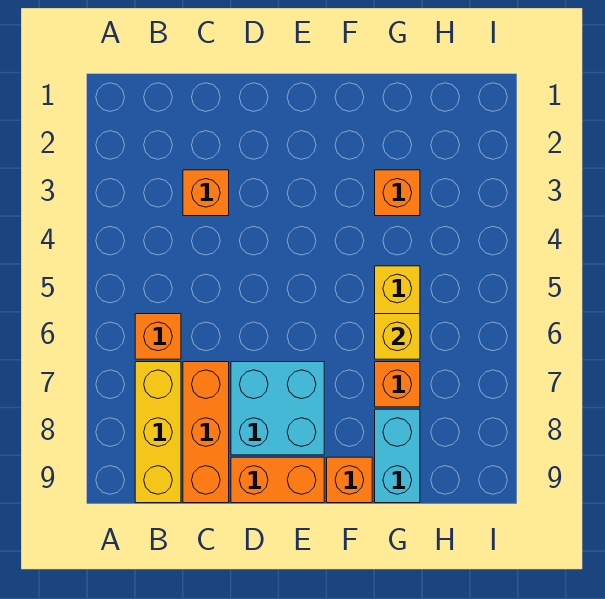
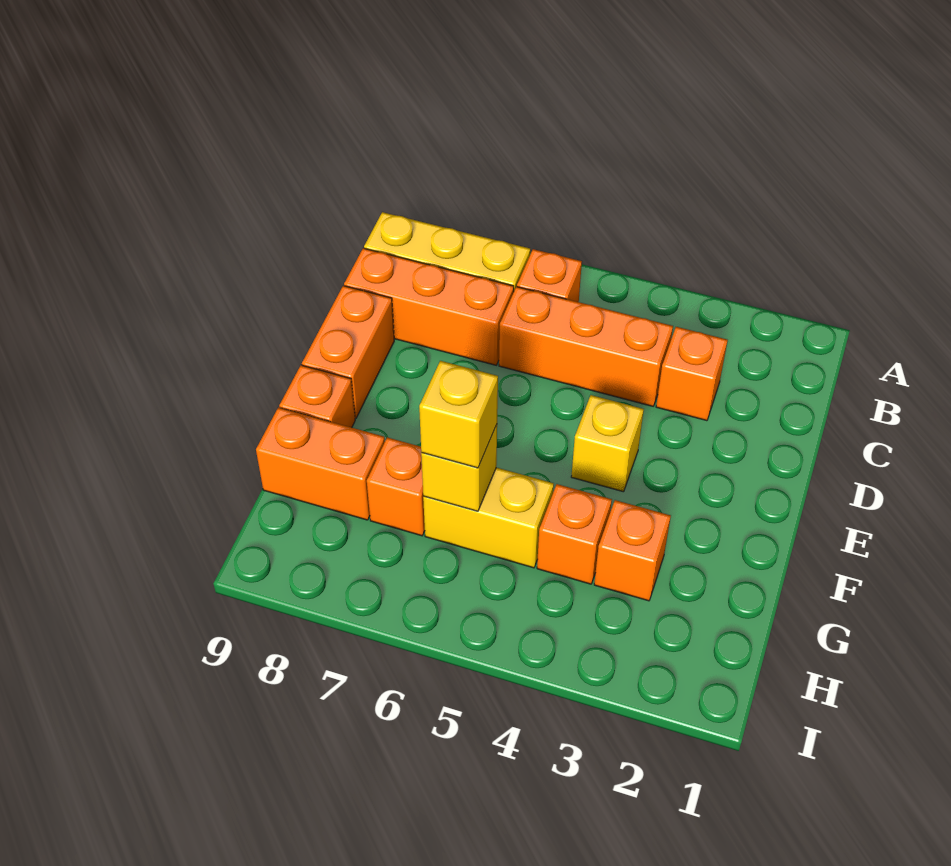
none -> orange brick C4:C6 level 1
cyan brick D7:E8 level 1 -> none
none -> yellow brick E4 level 1
none -> orange brick G4 level 1
none -> yellow brick G6 level 3
cyan brick G8:G9 level 1 -> orange brick G8:G9 level 1

